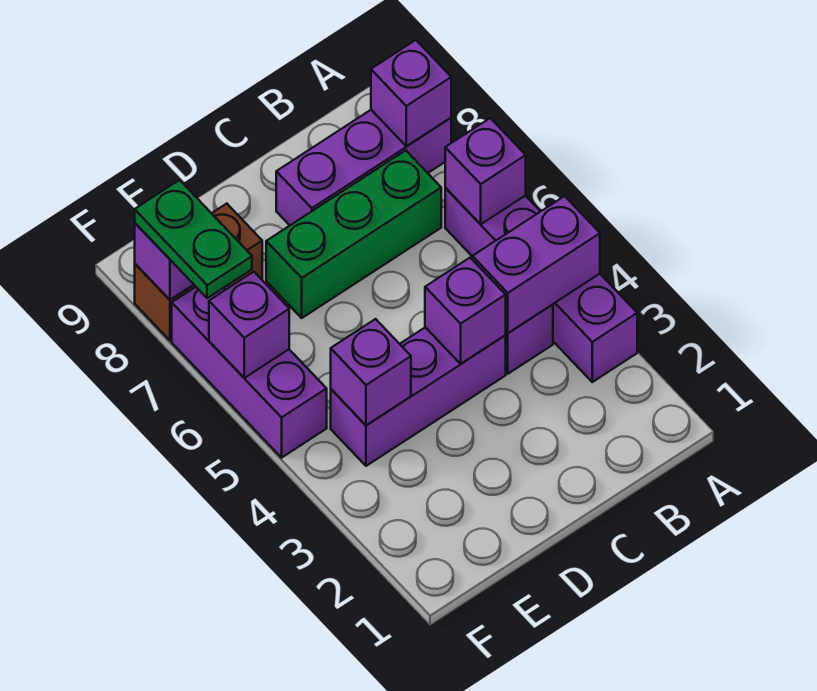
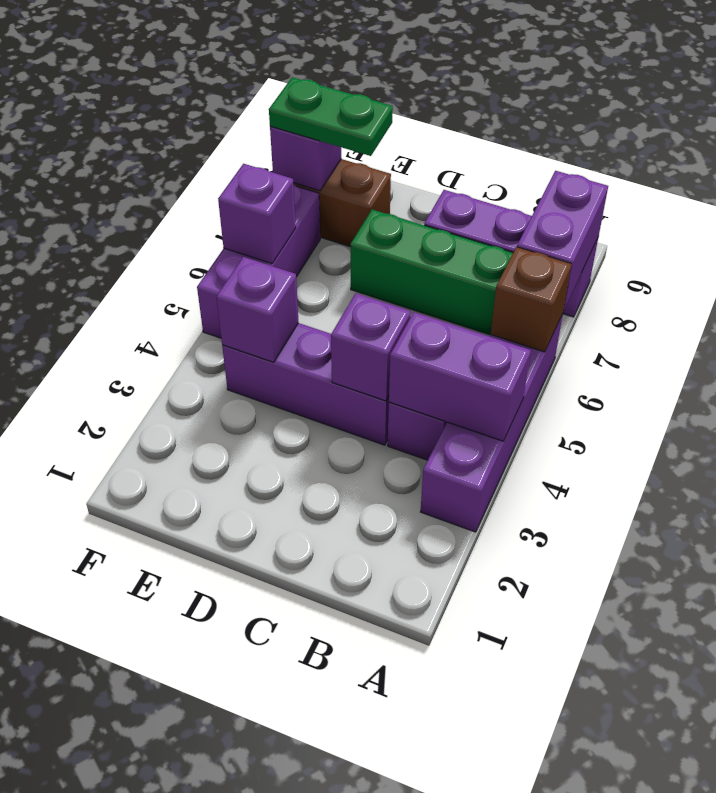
purple brick A6 level 2 -> brown brick A6 level 2
purple brick A8 level 2 -> purple brick A7:A8 level 2
green plate F7:F8 level 3 -> green plate E8:F8 level 3

